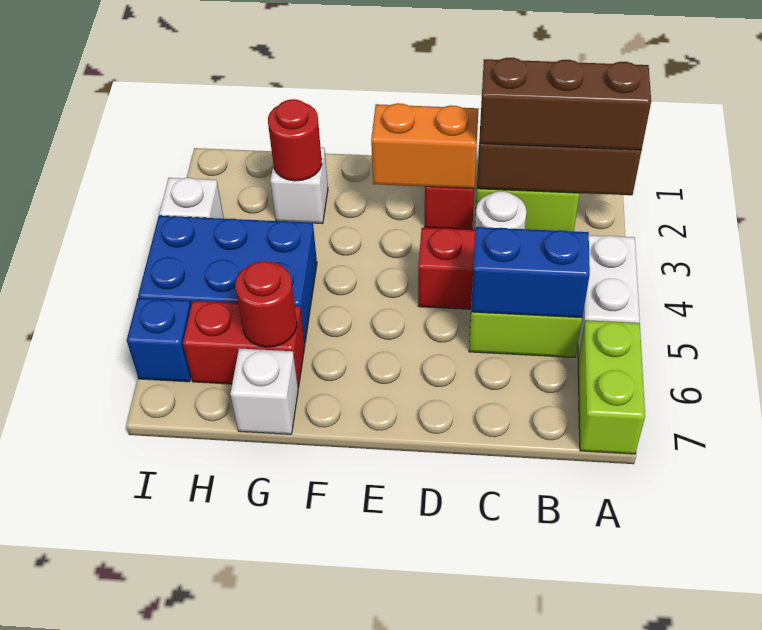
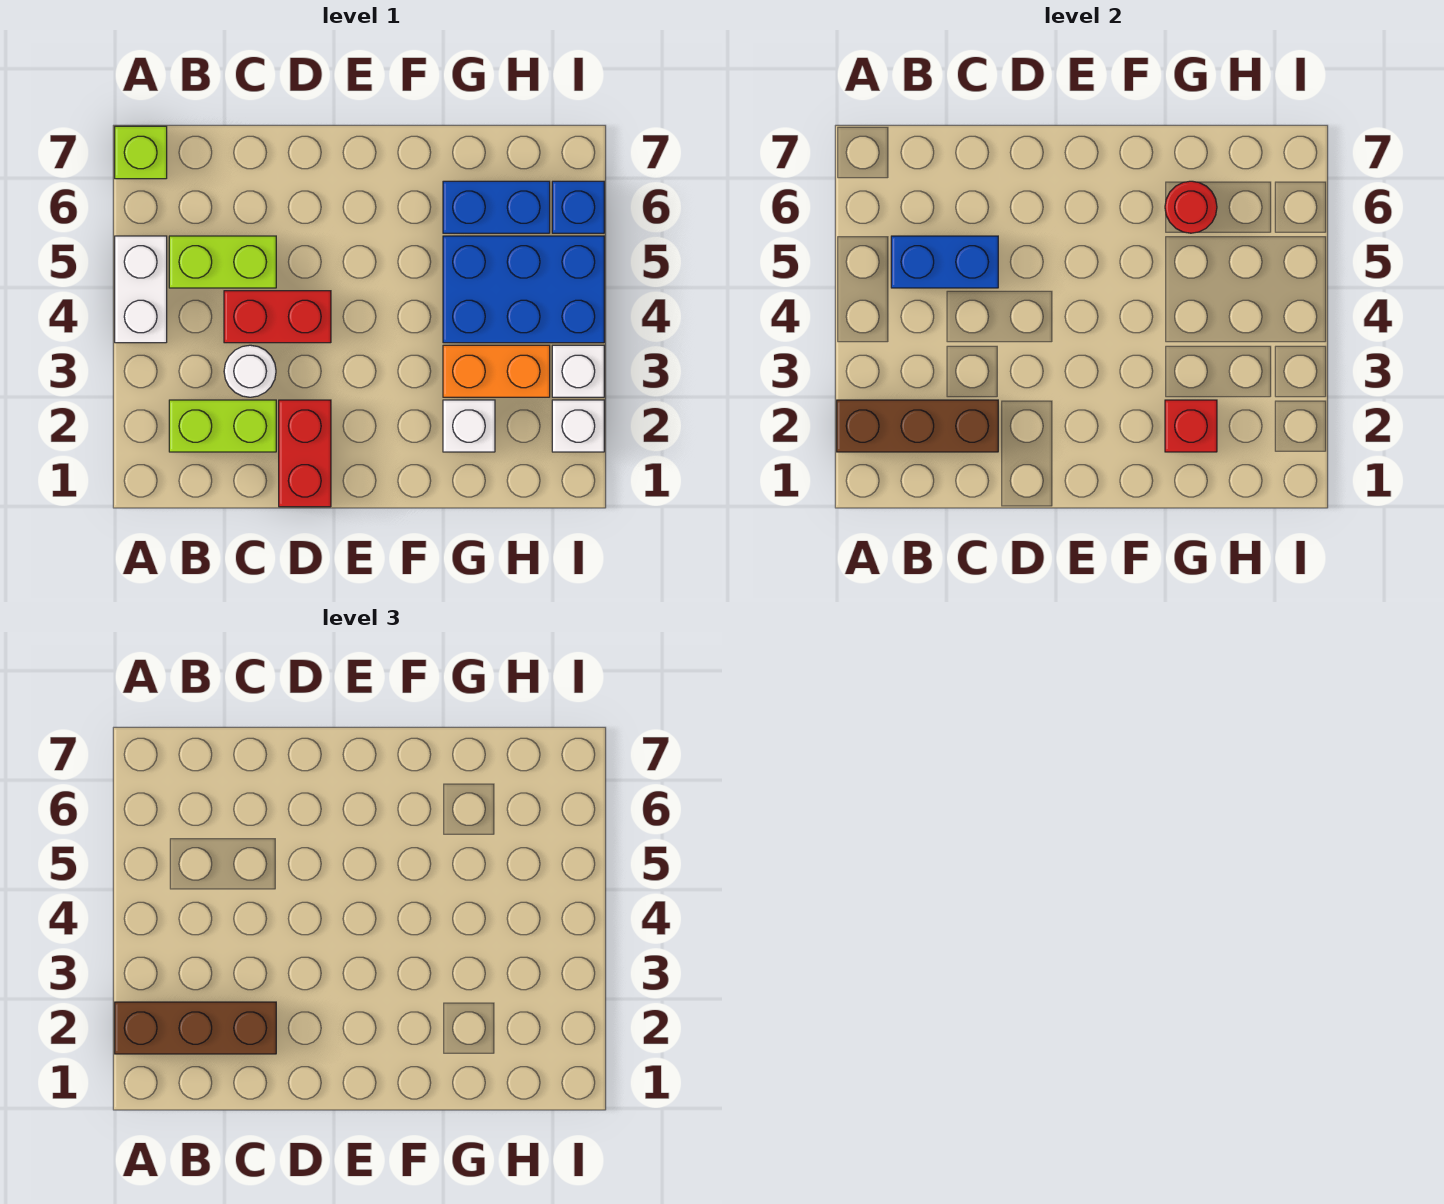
lime brick A6:A7 level 1 -> lime brick A7 level 1
orange brick D2:E2 level 2 -> orange brick G3:H3 level 1
red round brick G2 level 2 -> red brick G2 level 2
red brick G6:H6 level 1 -> blue brick G6:H6 level 1
white brick G7 level 1 -> white brick I2 level 1

